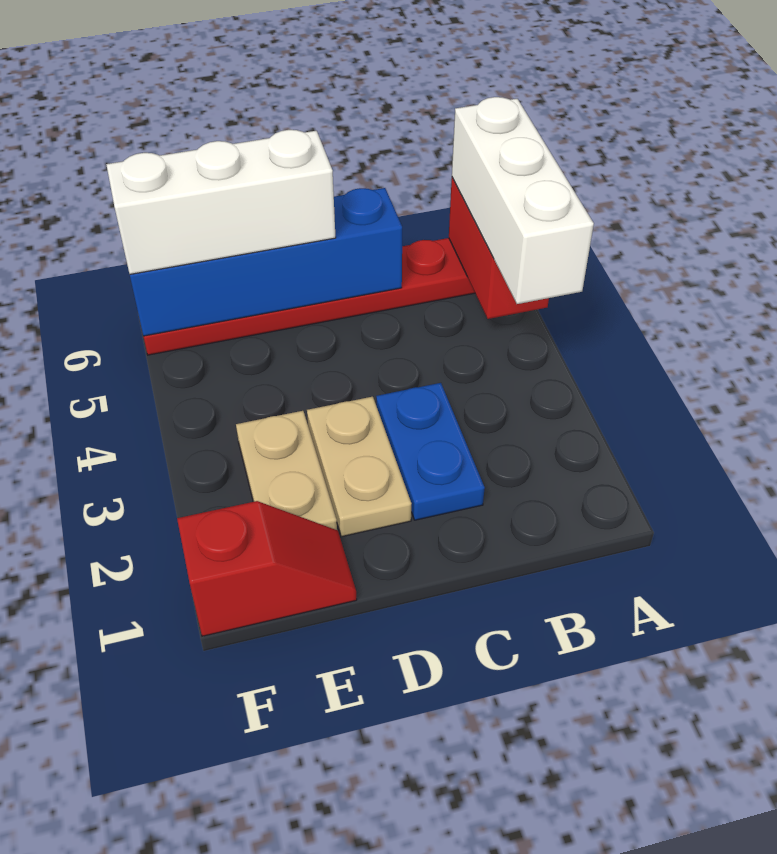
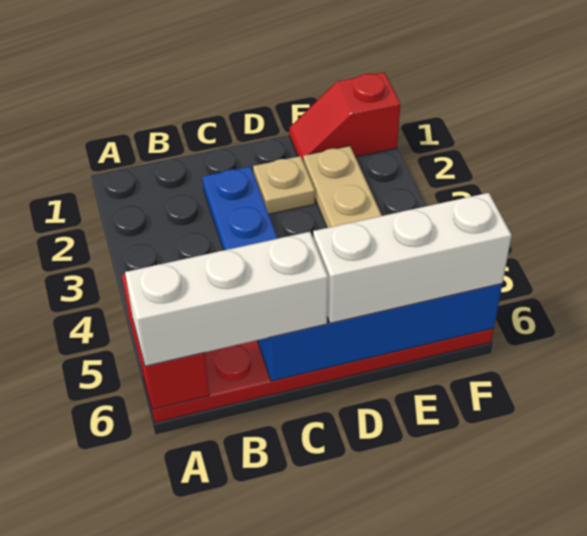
white brick A4:A6 level 3 -> white brick A6:C6 level 3
tan plate D2:D3 level 1 -> tan plate D2 level 1

